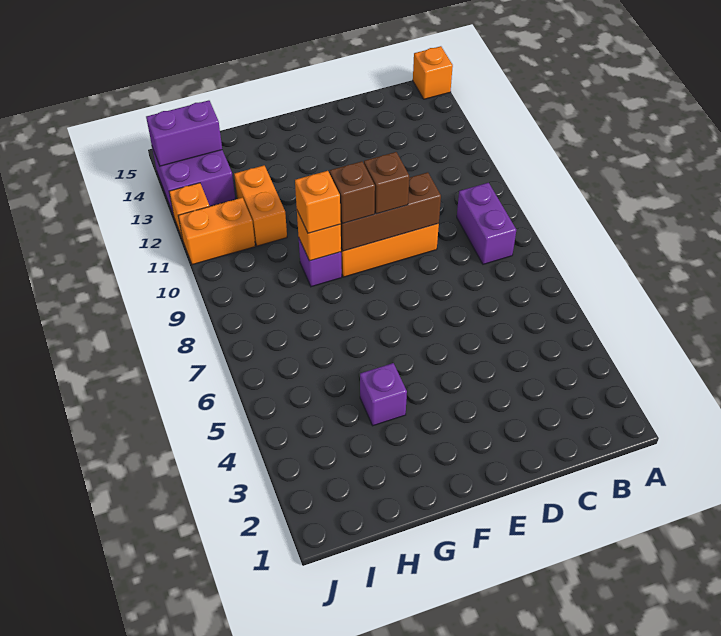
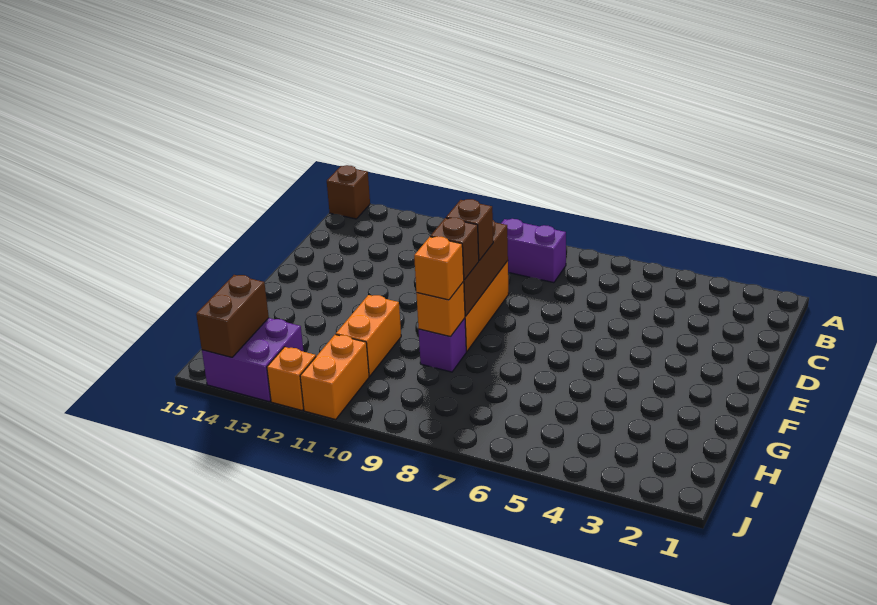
orange brick A15 level 1 -> brown brick A15 level 1
purple brick G4 level 1 -> none
orange brick H11:H12 level 1 -> orange brick G11:H11 level 1
purple brick I14:J14 level 2 -> brown brick I14:J14 level 2

